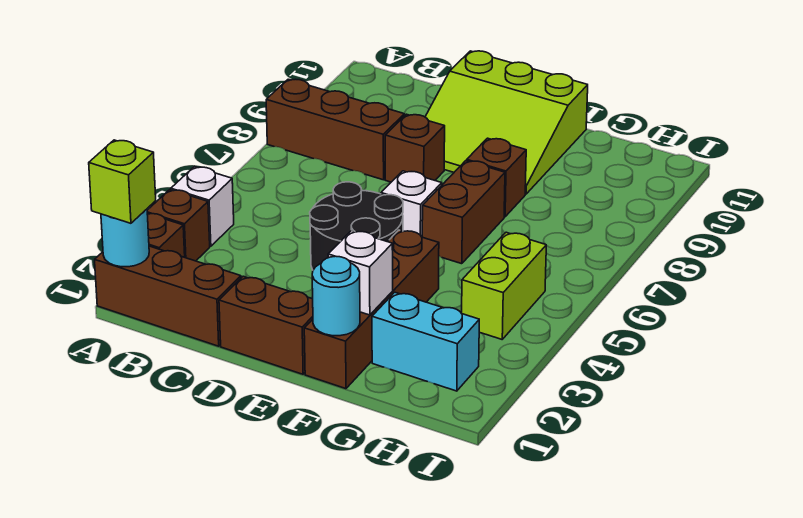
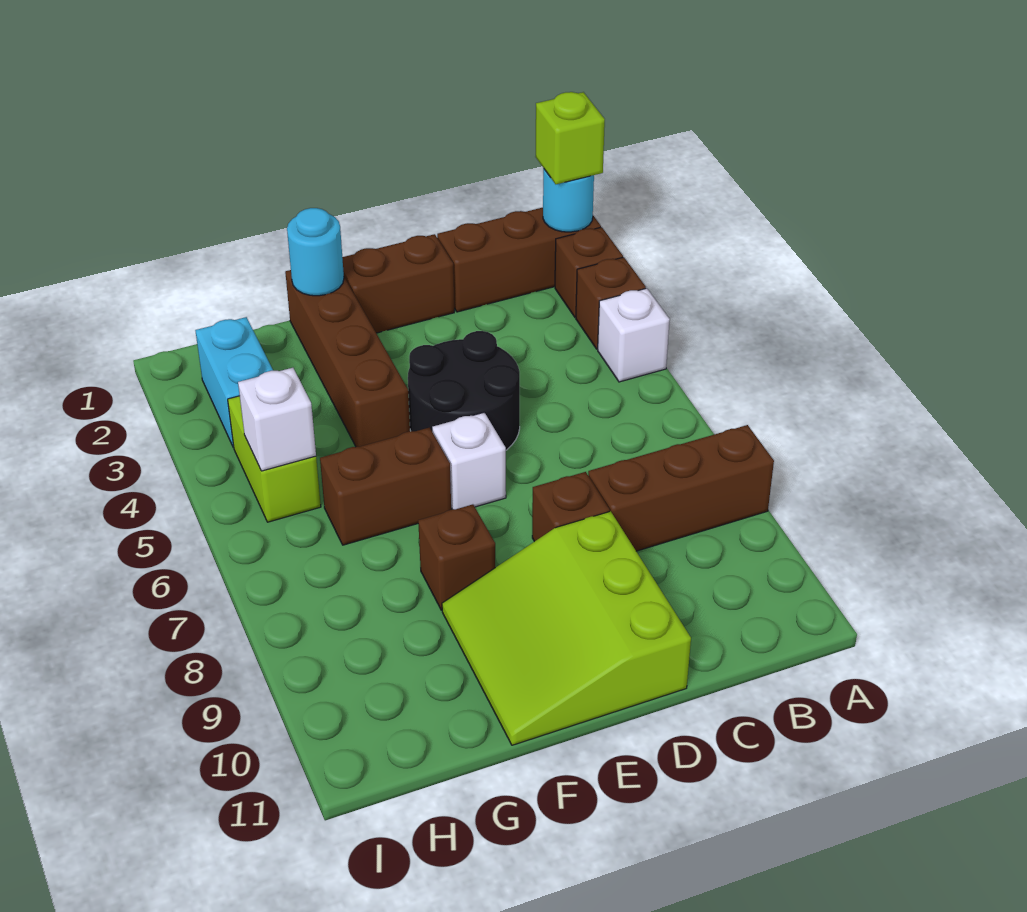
lime slope D9:F11 level 1 top 11 -> lime slope D9:F11 level 1 top D
white brick F2 level 2 -> white brick H5 level 2
brown brick F6:F7 level 1 -> brown brick F6:G6 level 1
cyan brick G2:H2 level 1 -> cyan brick H2:H3 level 1

